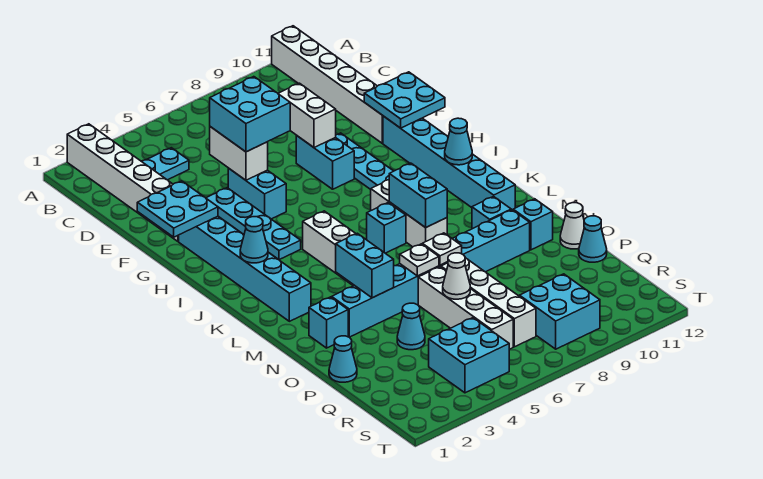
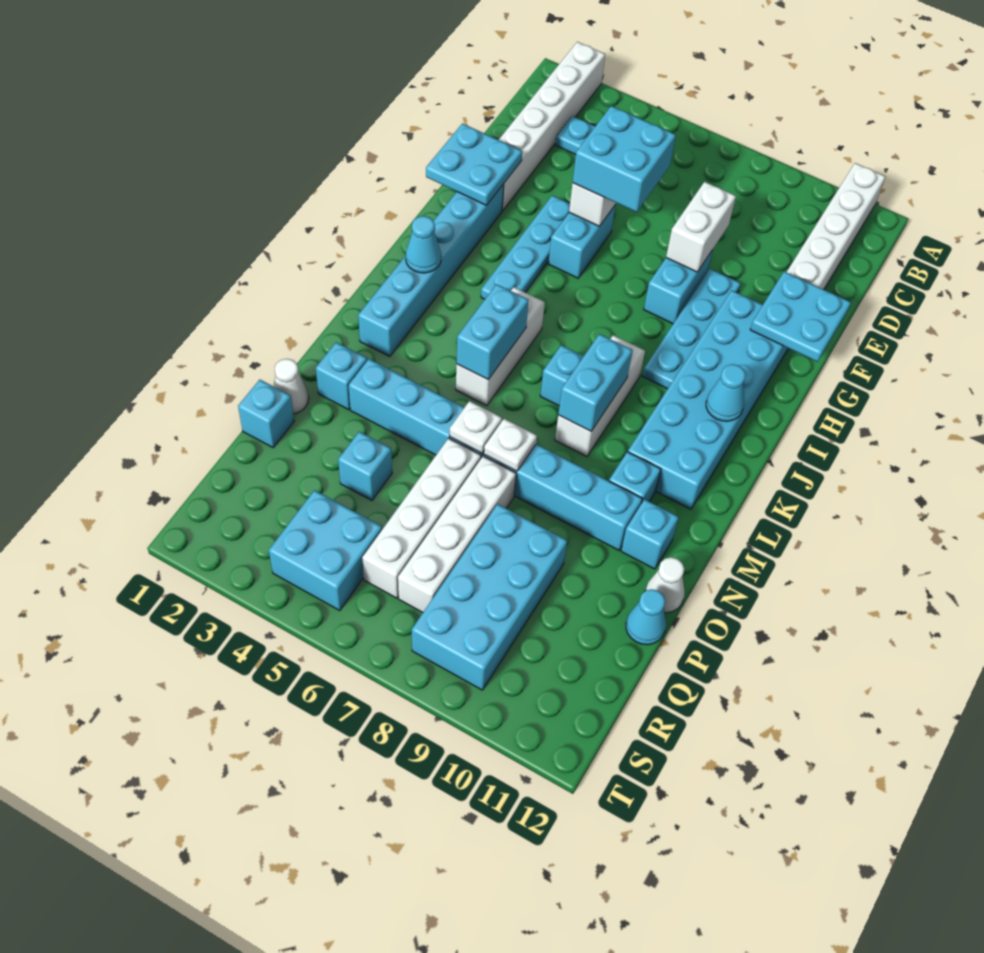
cyan brick G11:L11 level 1 -> cyan brick G10:L11 level 1
cyan brick M4:N4 level 2 -> cyan brick K5:L5 level 2
cyan cone P1 level 1 -> cyan brick P1 level 1
cyan cone P4 level 1 -> cyan brick P4 level 1
white cone P6 level 2 -> white cone O1 level 1
cyan brick R8:S9 level 1 -> cyan brick P8:S9 level 1

